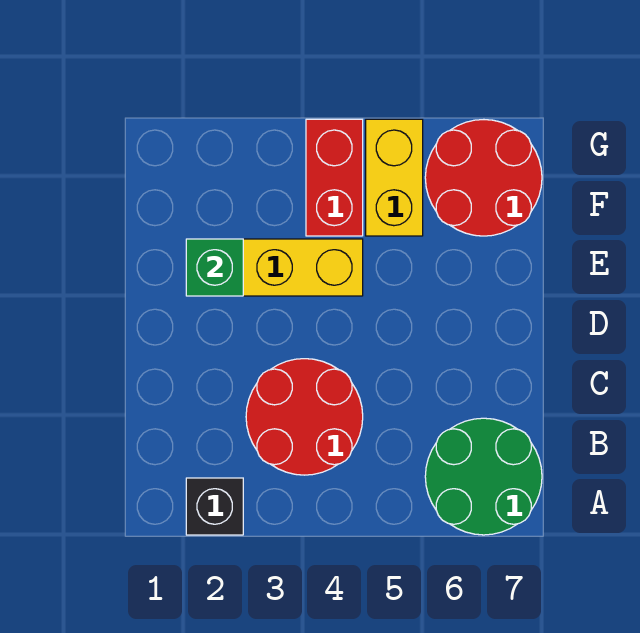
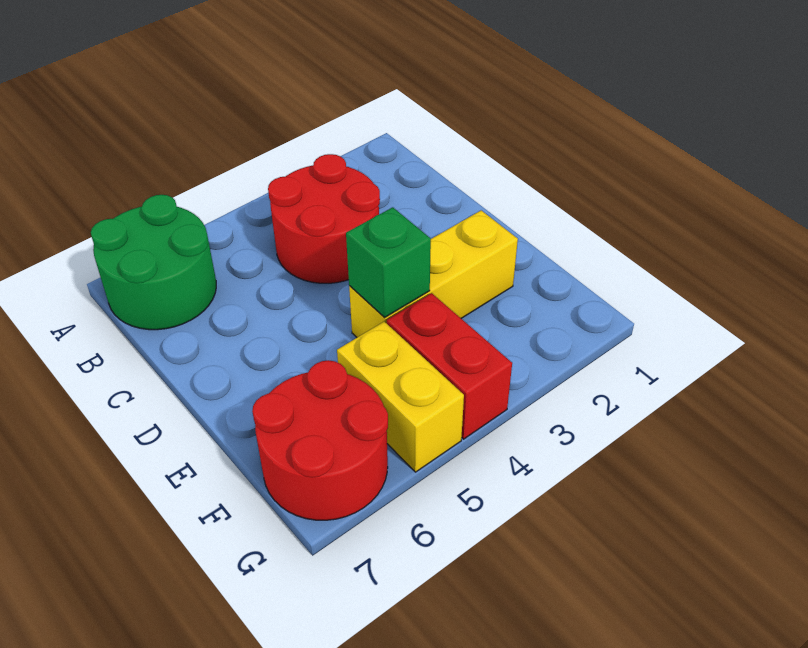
black brick A2 level 1 -> none
green brick E2 level 2 -> green brick E4 level 2

